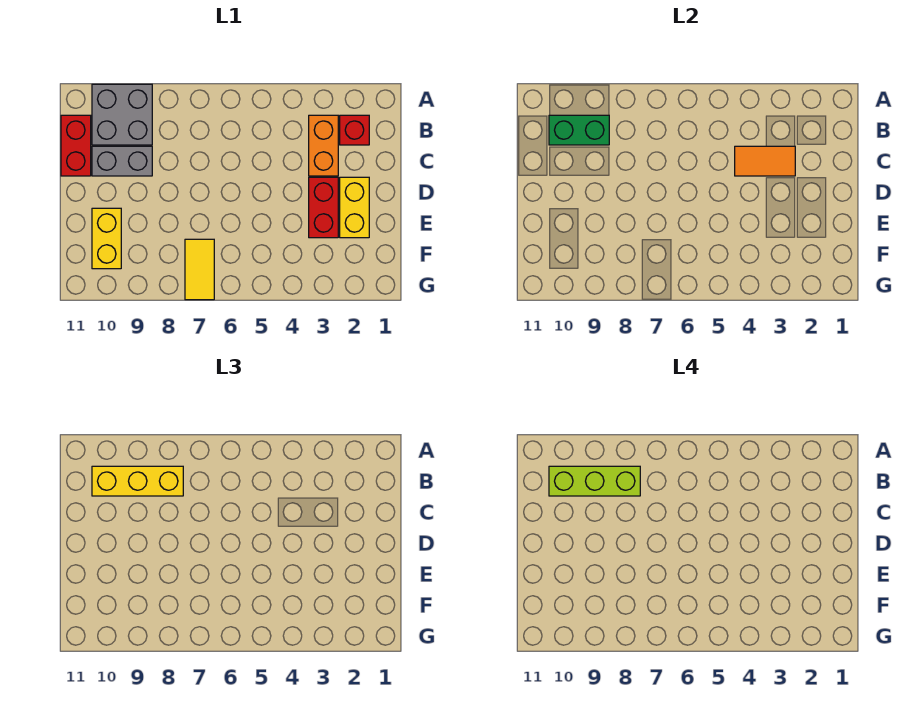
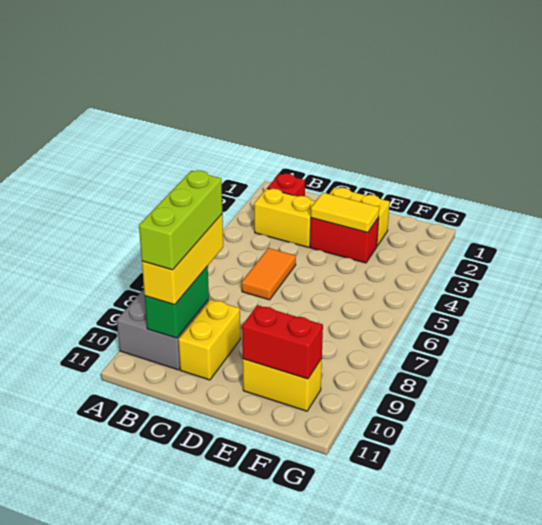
orange brick B3:C3 level 1 -> yellow brick B3:C3 level 1
red brick B11:C11 level 1 -> red brick E10:F10 level 2
orange tile C3:C4 level 2 -> orange tile C5:C6 level 1
grey brick C9:C10 level 1 -> yellow brick C9:C10 level 1
yellow tile F7:G7 level 1 -> yellow tile D3:E3 level 2

